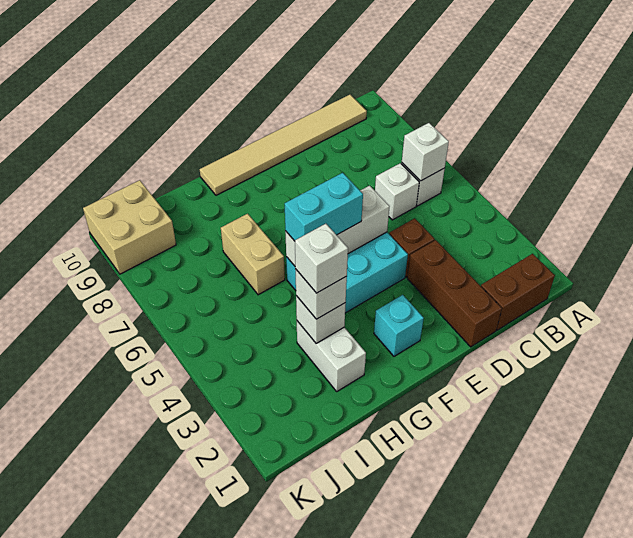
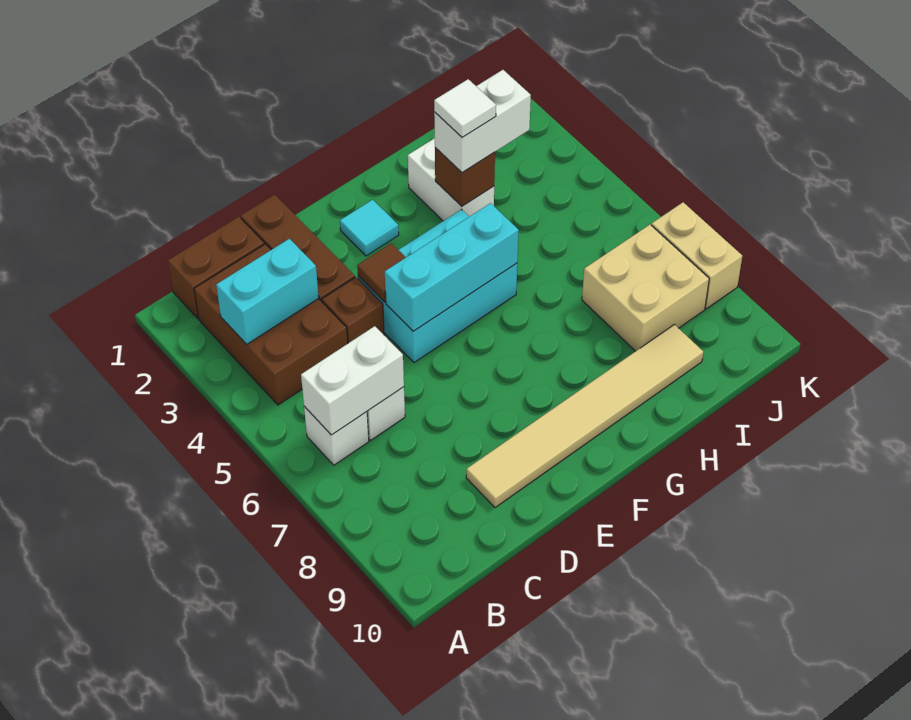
none -> brown brick B2:C4 level 1
white brick B6 level 2 -> white brick B6:C6 level 2
tan tile B10:G10 level 1 -> tan tile D9:I9 level 1
none -> brown tile E4 level 2
white brick E5:G5 level 2 -> cyan brick E5:G5 level 2
cyan brick F2 level 1 -> cyan tile F2 level 1
cyan brick F5:G5 level 3 -> cyan brick B3:C3 level 2
white brick H3 level 2 -> brown brick H3 level 2
white brick H3 level 3 -> white brick H3:I3 level 3
white brick H3 level 4 -> white tile H3 level 4
tan brick H6:H7 level 1 -> tan brick K7:K8 level 1
tan brick J9:K10 level 1 -> tan brick I7:J8 level 1

